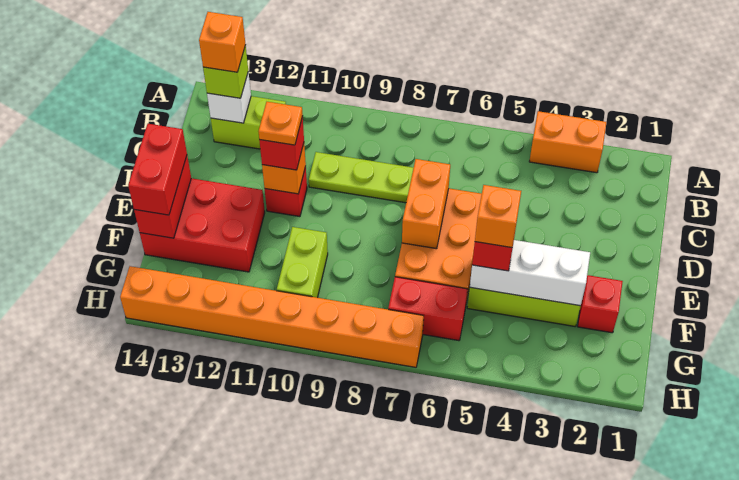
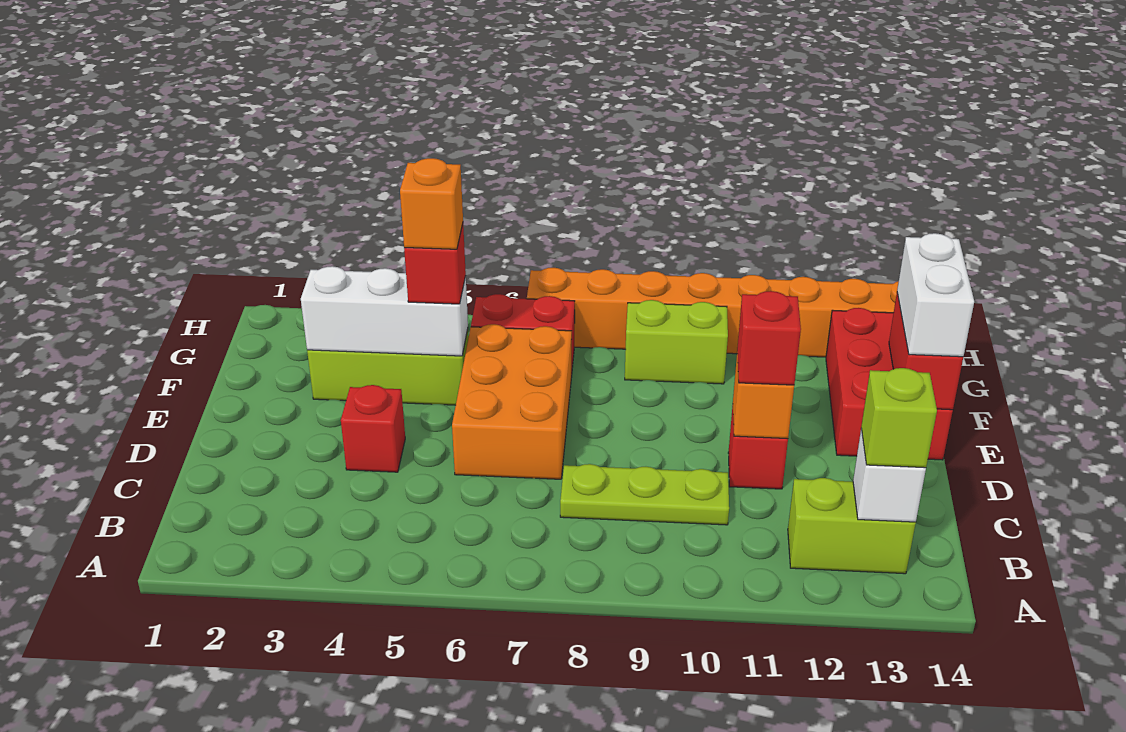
orange brick A3:A4 level 1 -> none
orange brick B13 level 4 -> none
orange brick D7:E7 level 2 -> none
orange plate D11 level 4 -> none
red brick E12:F14 level 1 -> red brick E13:G14 level 1
red brick E14:F14 level 3 -> white brick E14:F14 level 3
red brick F2 level 1 -> red brick D4 level 1
lime brick F10:G10 level 1 -> lime brick G9:G10 level 1

